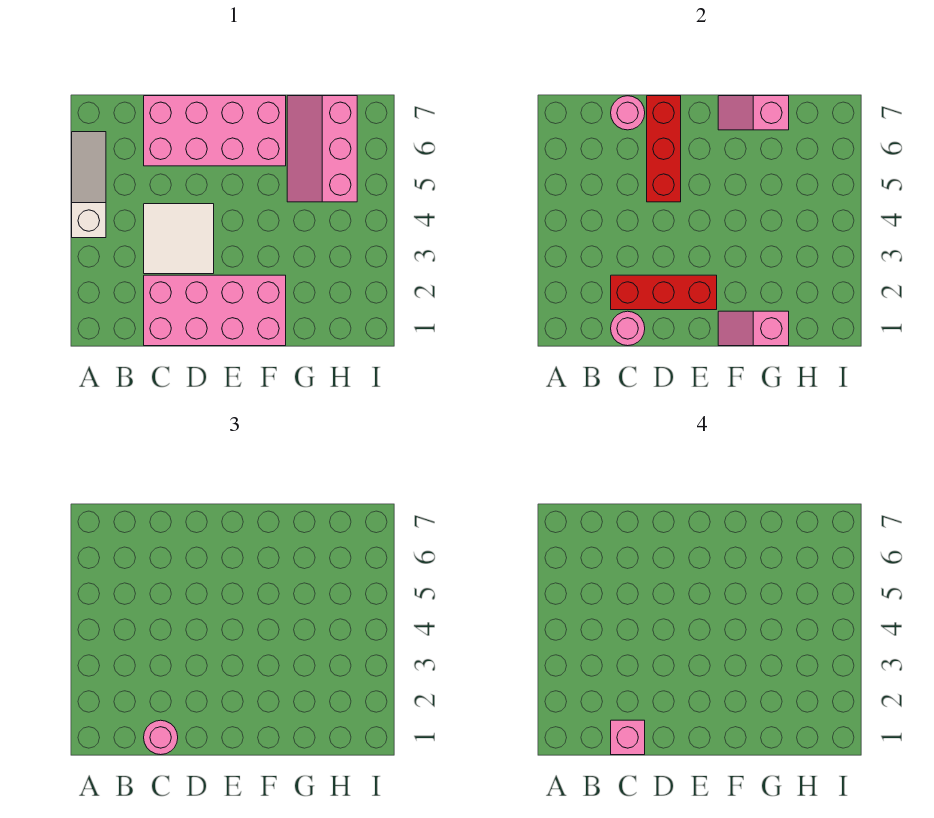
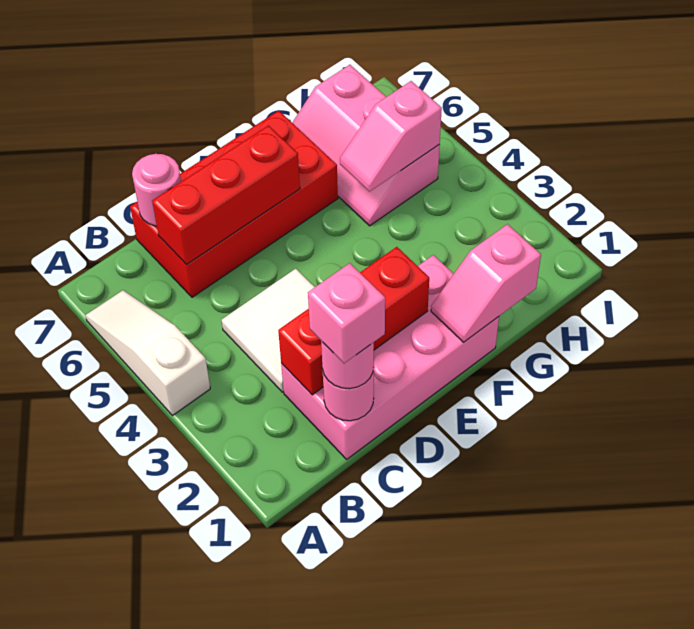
pink brick C6:F7 level 1 -> red brick C6:F7 level 1
red brick D5:D7 level 2 -> red brick C6:E6 level 2
pink slope F7:G7 level 2 top G -> pink slope G5:H5 level 2 top H

